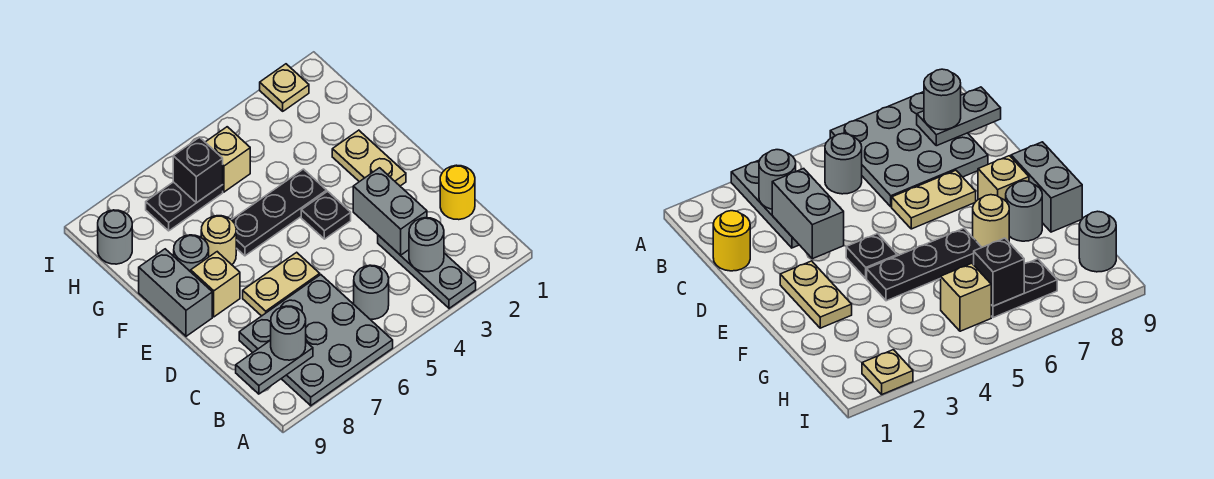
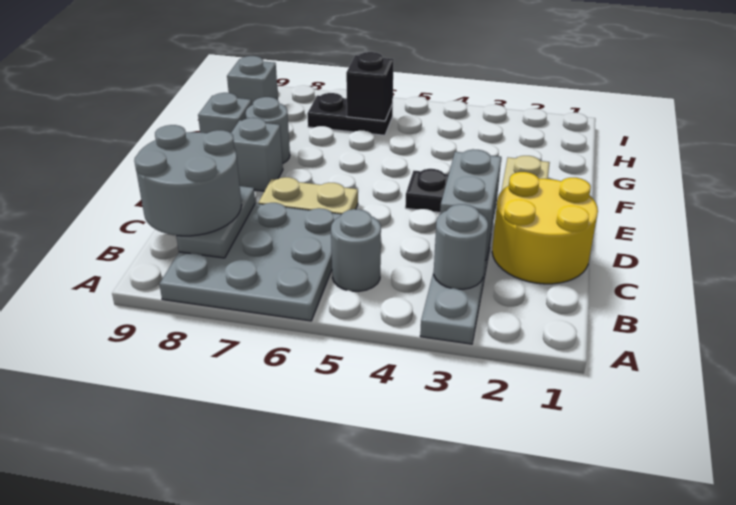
grey plate B8:B9 level 2 -> grey plate B8:C8 level 2
grey round brick B8 level 3 -> grey round brick B8:C9 level 3
yellow round brick C1 level 1 -> yellow round brick C1:D2 level 1
tan brick E8 level 1 -> grey brick E8 level 1
grey brick E9:F9 level 1 -> grey brick F9 level 1
black plate F4:F6 level 1 -> none
tan round brick F7 level 1 -> none
tan brick H5 level 1 -> none
grey round brick H9 level 1 -> grey brick H9 level 1
tan plate I2 level 1 -> none

